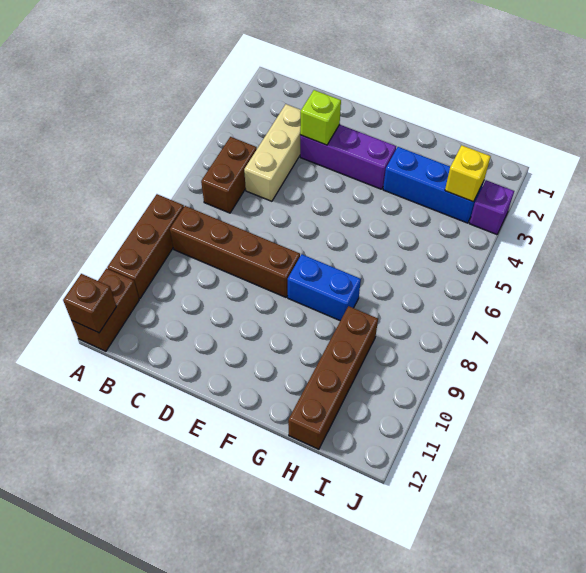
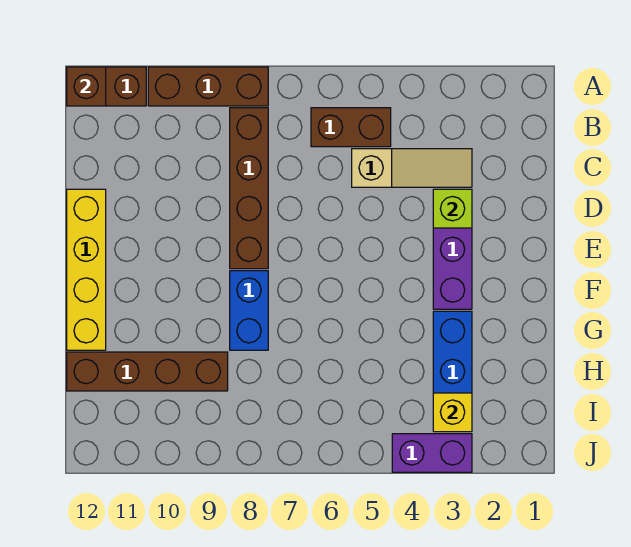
tan brick C3:C5 level 1 -> tan slope C3:C5 level 1 top 5
none -> yellow brick D12:G12 level 1
purple brick J3 level 1 -> purple brick J3:J4 level 1

